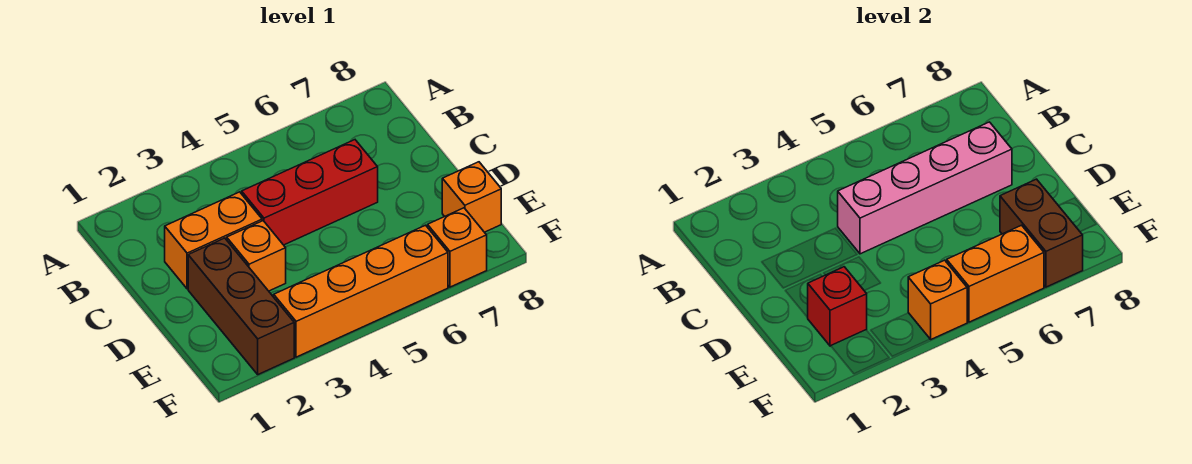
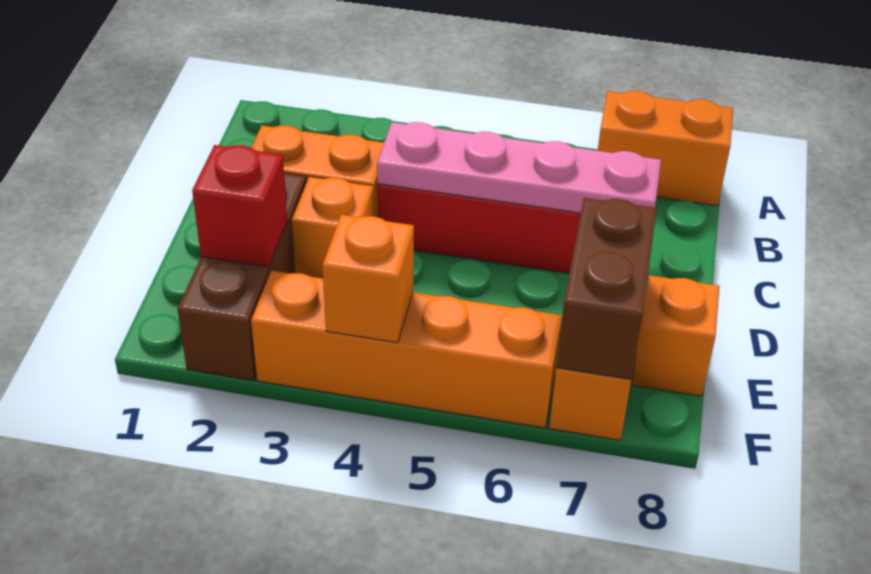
pink brick C4:C7 level 2 -> pink plate C4:C7 level 2
orange brick F5:F6 level 2 -> orange brick A7:A8 level 1

